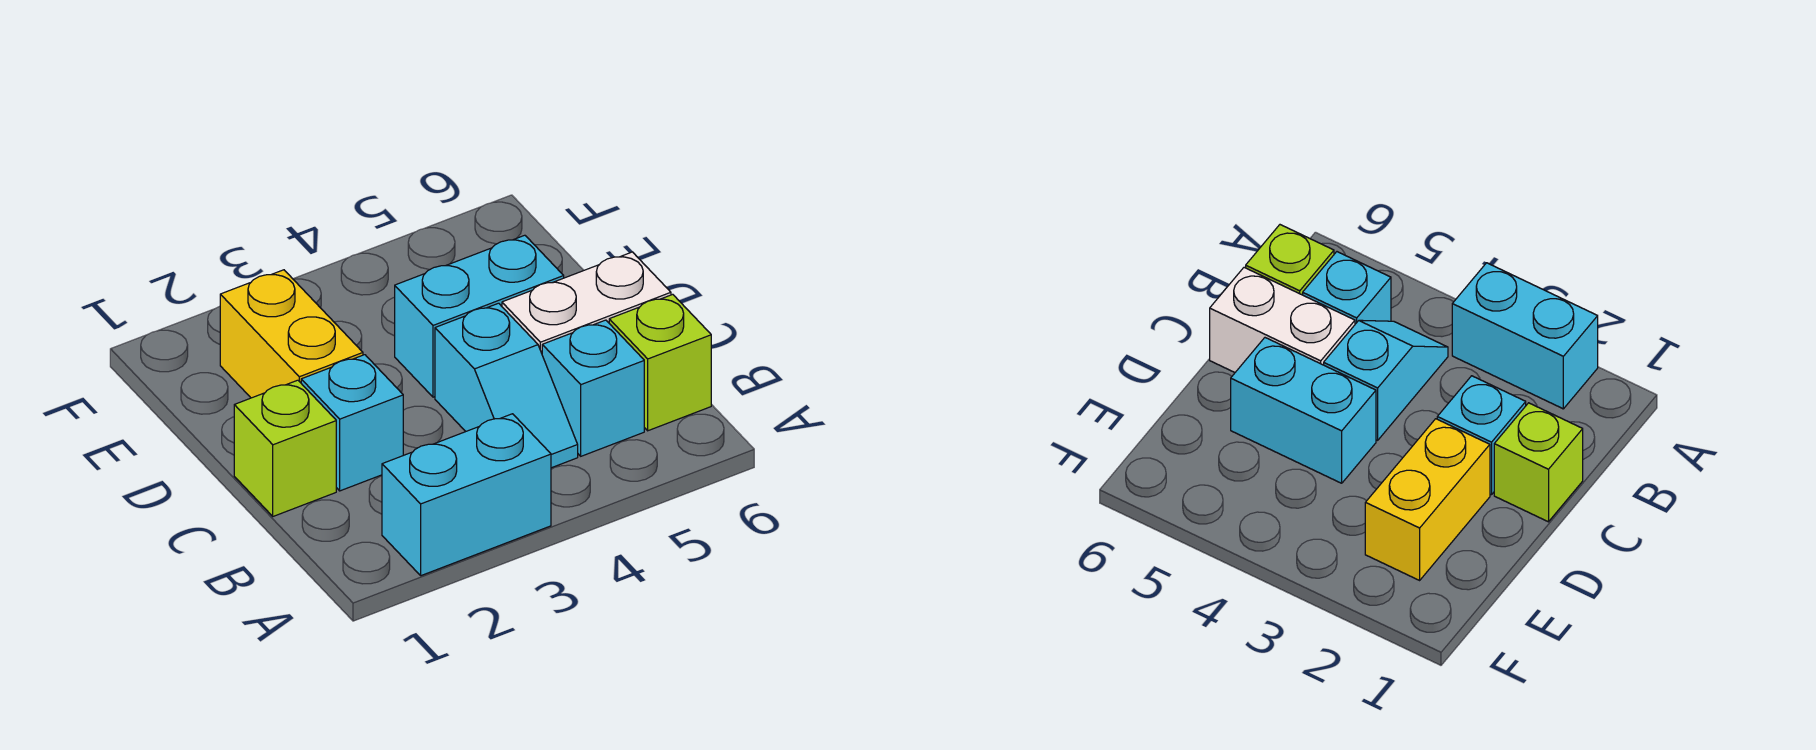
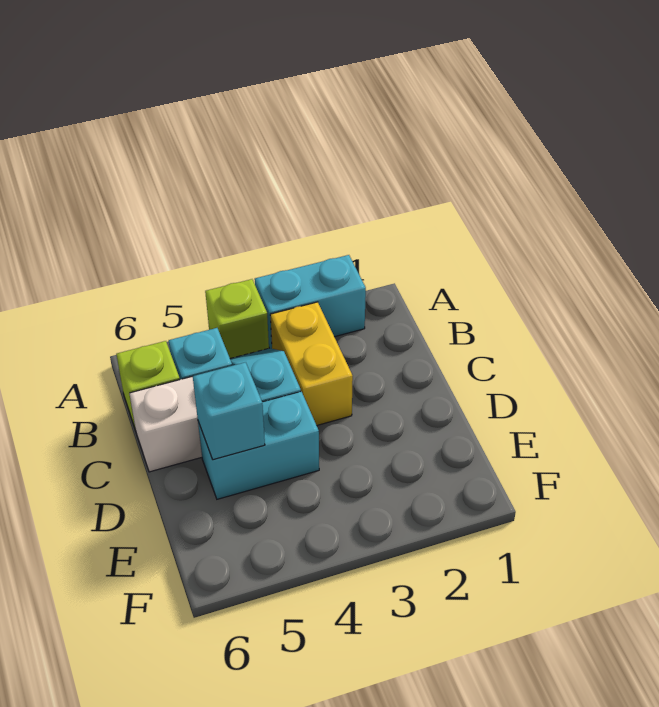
lime brick C1 level 1 -> lime brick A4 level 1
cyan brick C2 level 1 -> cyan brick D5 level 2
yellow brick D2:E2 level 1 -> yellow brick B3:C3 level 1

